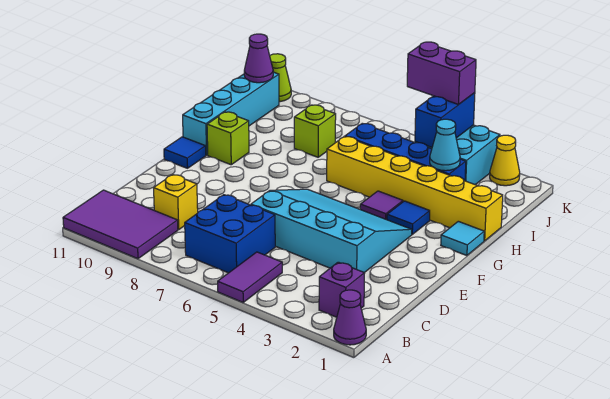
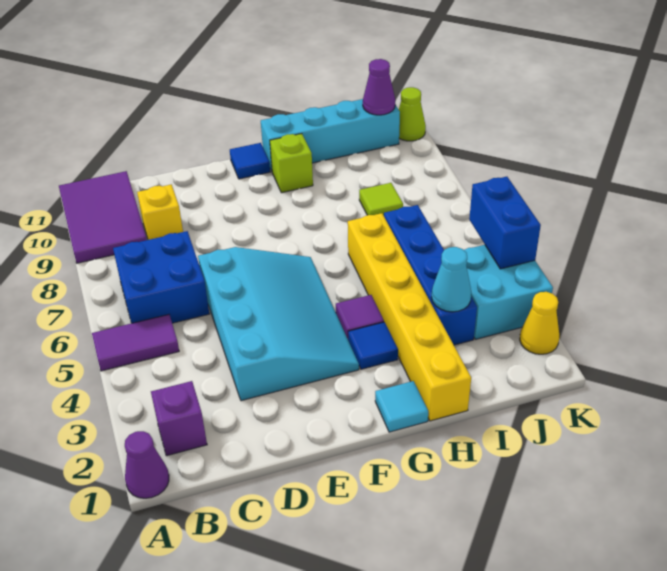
lime brick I8 level 1 -> lime tile I8 level 1
blue brick J4:K4 level 2 -> blue brick K4:K5 level 2
purple brick K4:K5 level 3 -> none

